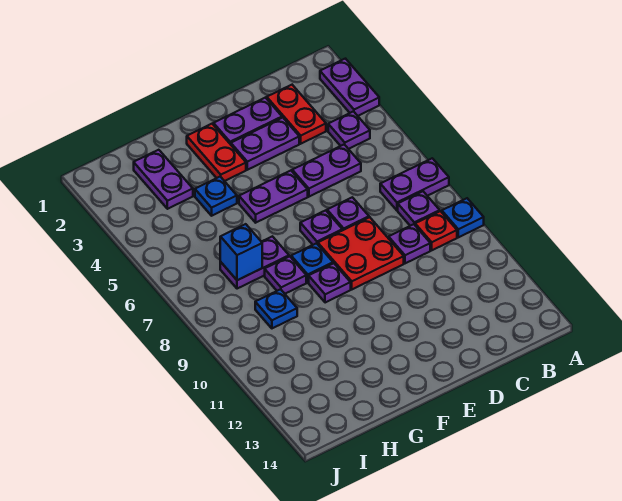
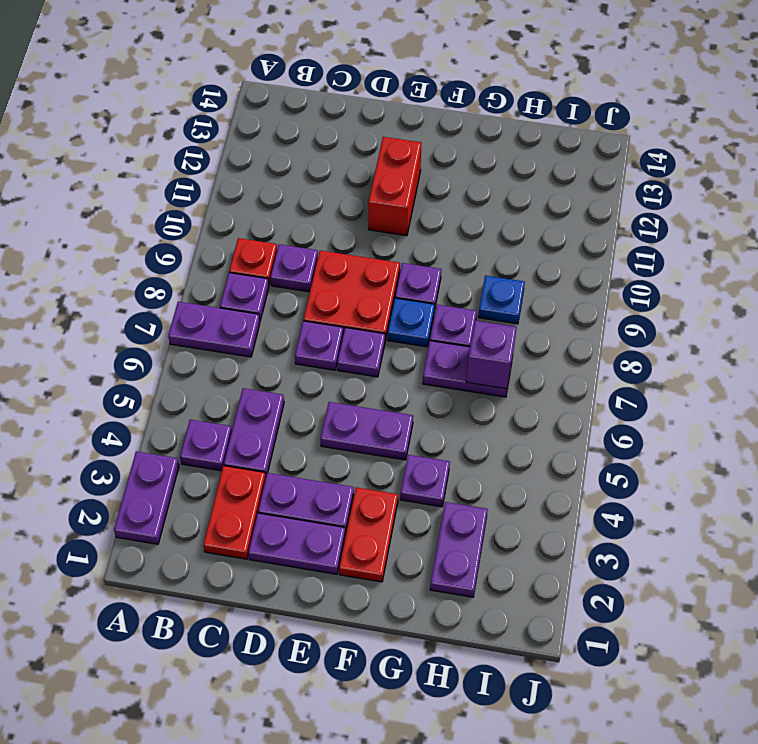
blue plate A9 level 1 -> none
purple plate C5:D5 level 1 -> purple plate C4:C5 level 1
none -> red brick E11:E12 level 1
blue plate G4 level 1 -> purple plate G4 level 1
blue brick H7 level 2 -> purple brick H7 level 2

